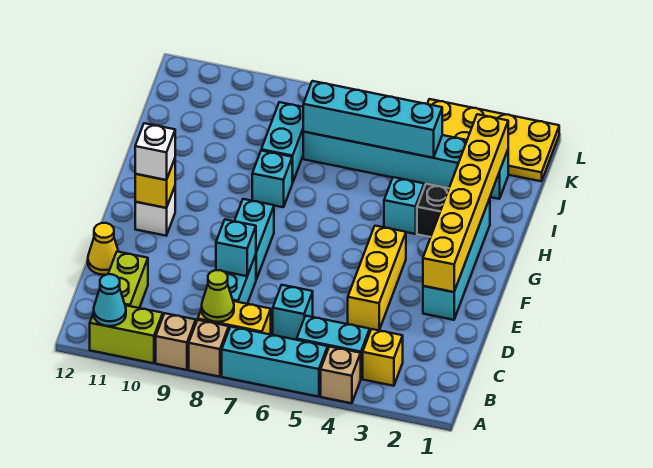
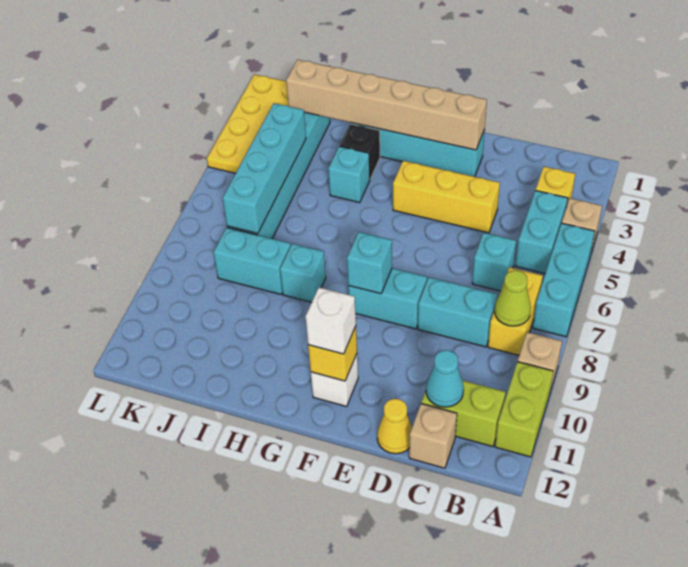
tan brick A8 level 1 -> tan brick C12 level 1
cyan cone A11 level 2 -> cyan cone C11 level 2
cyan brick D8 level 2 -> cyan brick F8 level 2
yellow brick E2:J2 level 2 -> tan brick E2:J2 level 2

